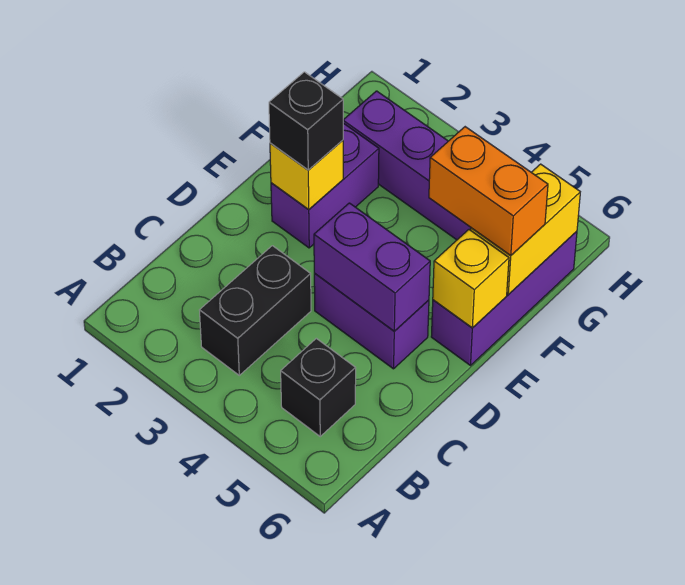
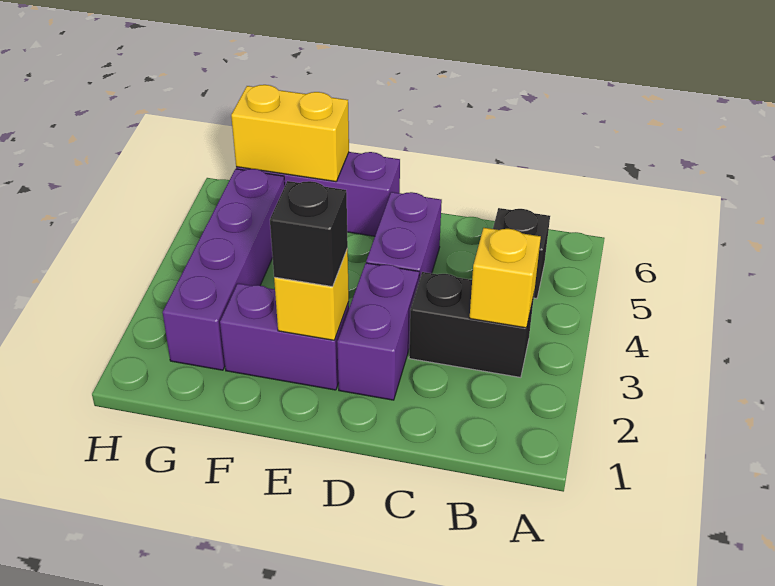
purple brick D4:D5 level 2 -> purple brick D2:D3 level 1
yellow brick E6 level 2 -> yellow brick B3 level 2
orange brick F5:F6 level 3 -> none

